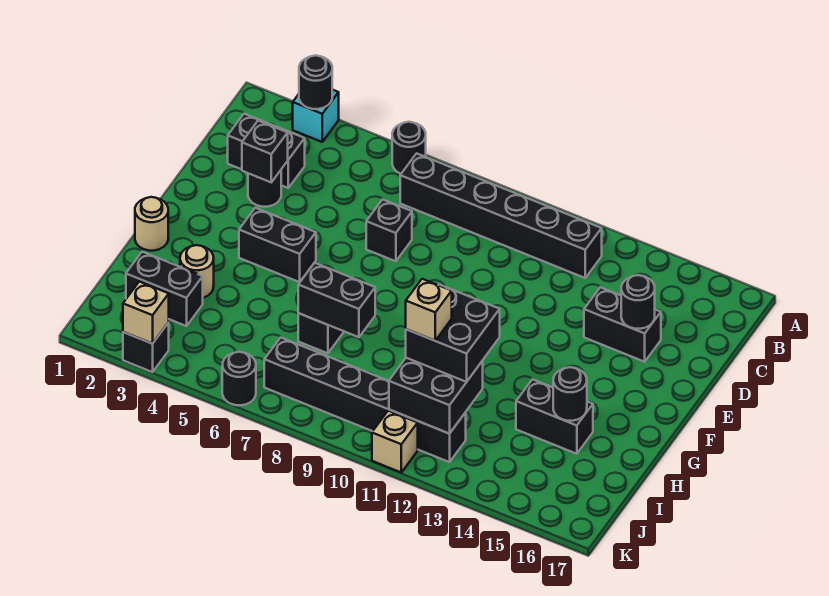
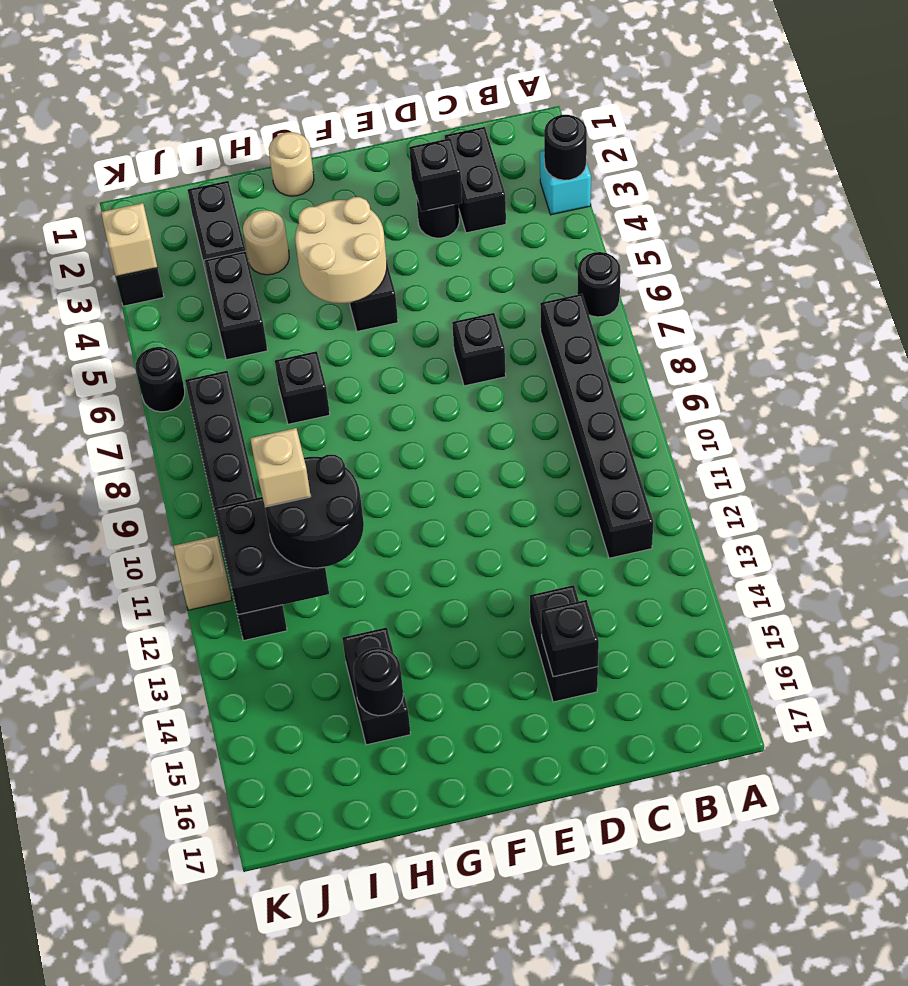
black round brick D15 level 2 -> black brick D15 level 2
none -> tan round brick F4:G5 level 2
black brick H7:H8 level 2 -> black brick I4:I5 level 1
black brick H11:I12 level 3 -> black round brick H11:I12 level 3

